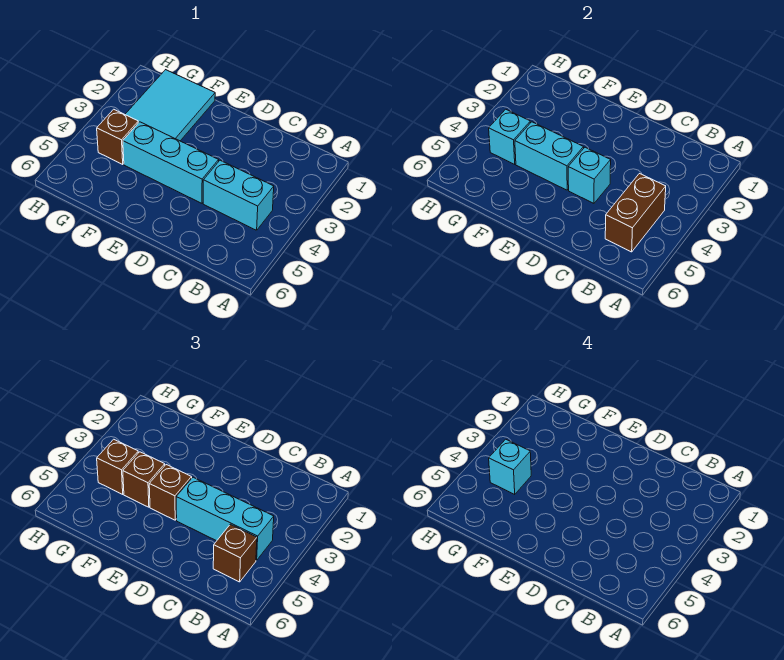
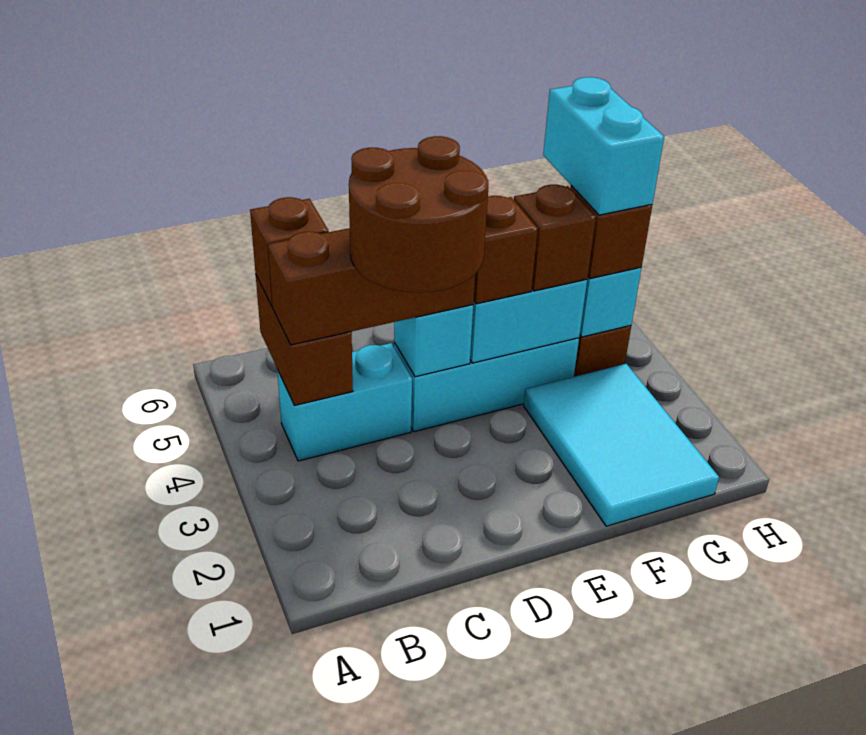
cyan brick B4:D4 level 3 -> brown brick B4:D4 level 3
none -> brown round brick C3:D4 level 4
cyan brick G4 level 4 -> cyan brick G4:G5 level 4

